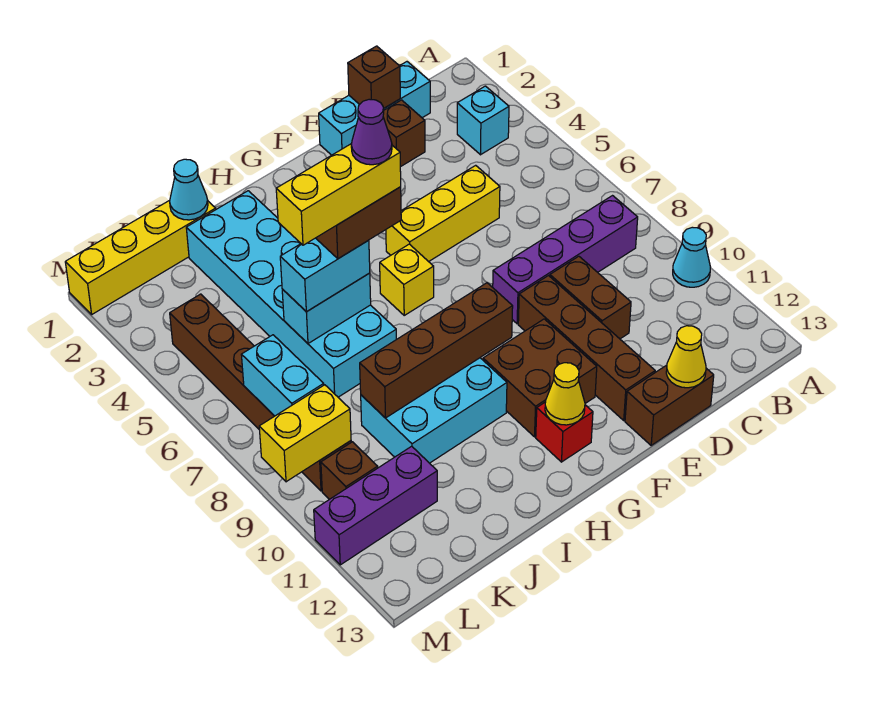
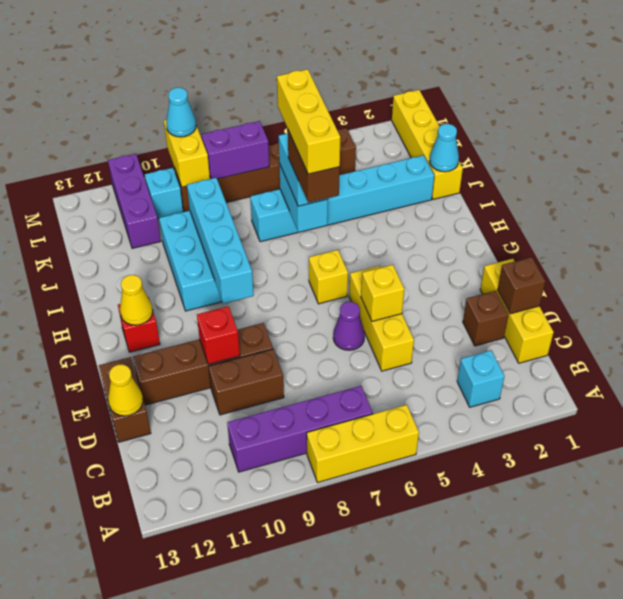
none -> yellow brick A6:A8 level 1
cyan cone A10 level 1 -> cyan cone M9 level 3
purple brick B8:E8 level 1 -> purple brick B7:B10 level 1
cyan brick C1:E1 level 1 -> yellow brick C1:E1 level 1
none -> yellow brick E5 level 2
none -> red brick E10 level 2
brown brick F10:G11 level 1 -> none
brown brick G9:J9 level 2 -> cyan brick G9:J9 level 2
purple cone H6 level 6 -> purple cone E6 level 1
cyan brick I2:J7 level 1 -> cyan brick J2:J7 level 1
cyan brick L7:L8 level 2 -> purple brick L7:L8 level 2
brown brick L10 level 1 -> cyan brick L10 level 1

